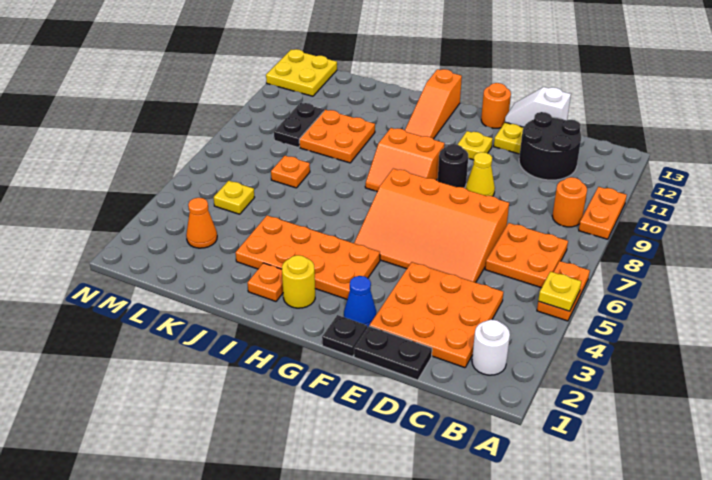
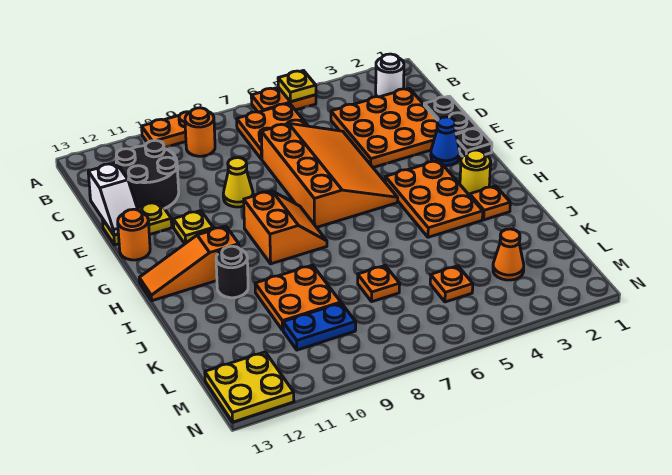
black round brick F9 level 1 -> black round brick I11 level 1
orange plate G3:J4 level 1 -> orange plate G3:I4 level 1
orange slope H11:H13 level 1 top 13 -> orange slope H11:H13 level 1 top 11
yellow plate L5 level 1 -> orange plate L5 level 1
black plate L9:L10 level 1 -> blue plate L9:L10 level 1

